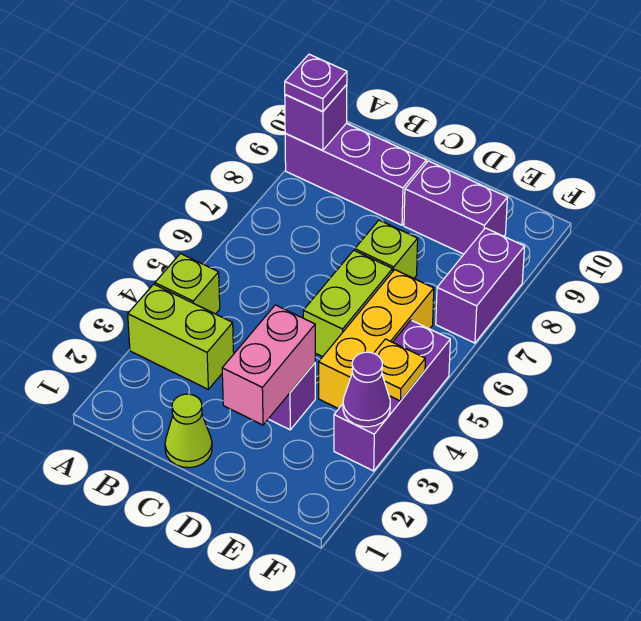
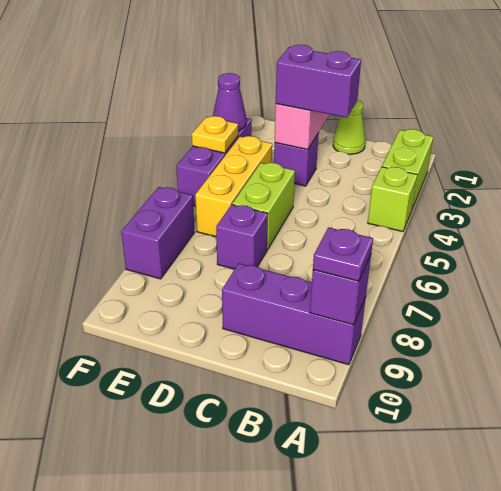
lime brick A3:B3 level 1 -> lime brick A2:A3 level 1
lime brick D7 level 1 -> purple brick D7 level 1
purple brick D9:E9 level 1 -> purple brick C3:D3 level 3

